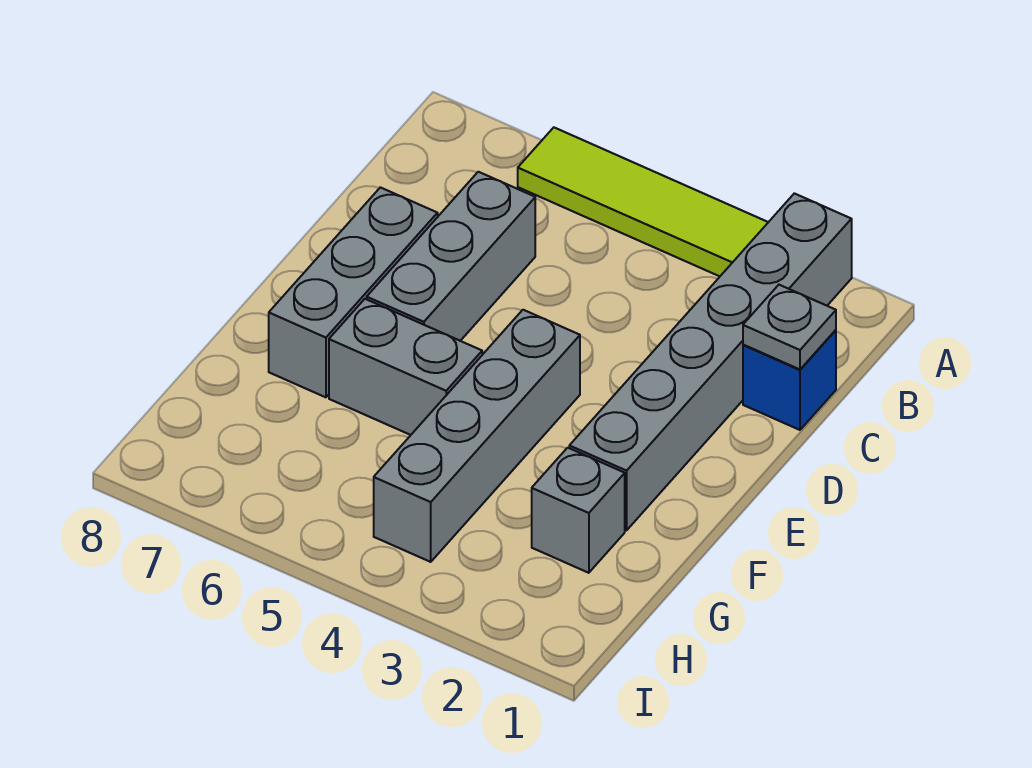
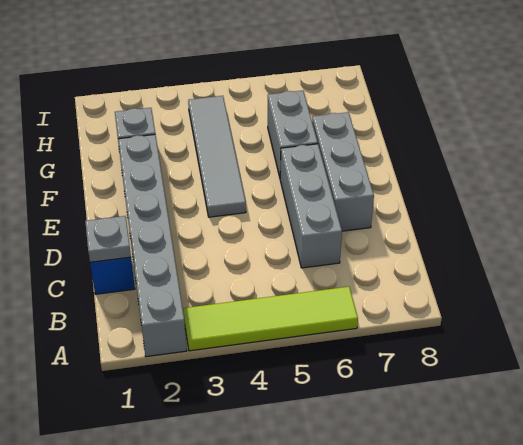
grey brick E4:H4 level 1 -> grey tile E4:H4 level 1
grey brick F5:F6 level 1 -> grey brick F6:G6 level 1

